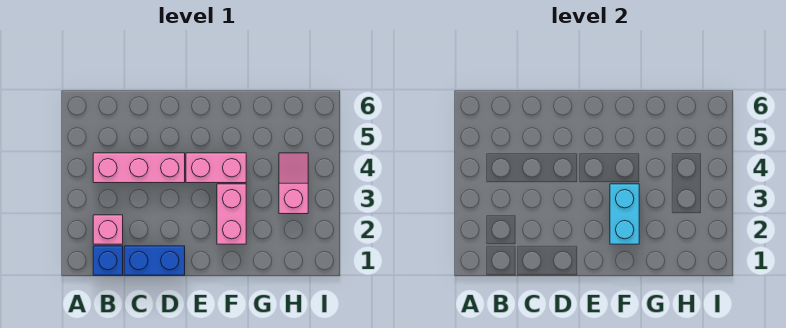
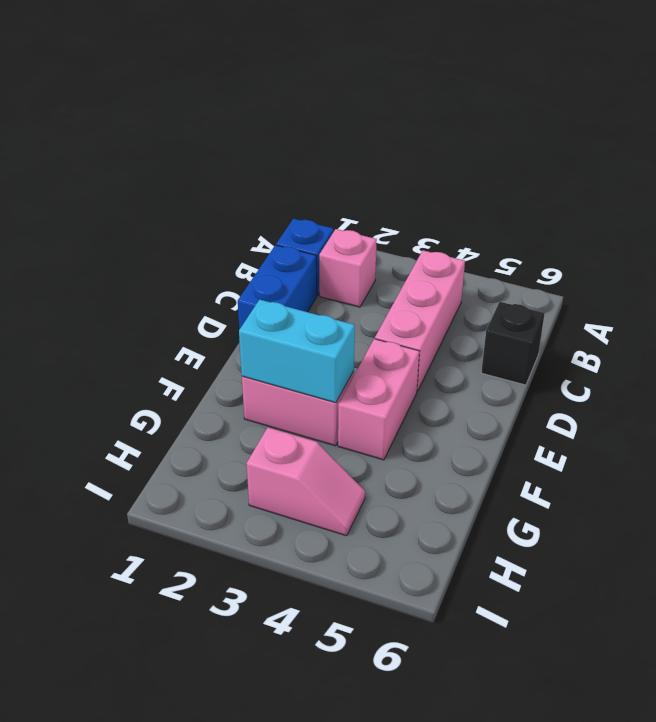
none -> black brick C6 level 1

